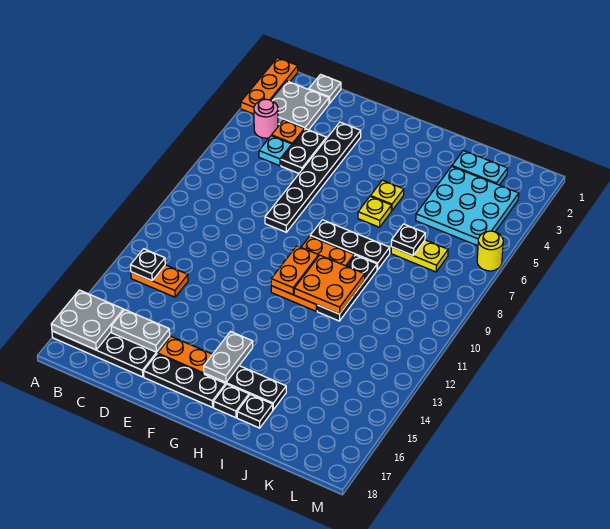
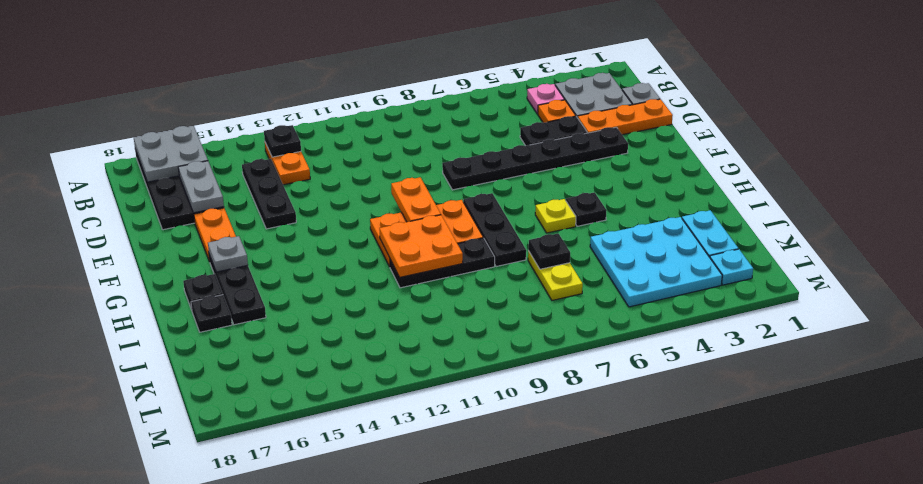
orange plate A1:A3 level 1 -> orange plate D1:D3 level 1
pink round brick B4 level 1 -> pink plate B4 level 1
cyan plate C5 level 1 -> cyan plate L2 level 1
black plate E17:G17 level 1 -> black plate C14:E14 level 1
orange plate G10:G11 level 2 -> orange plate F10:G10 level 2
grey plate G15:G16 level 2 -> grey plate G16 level 2
yellow plate H5 level 1 -> black plate H5 level 1
yellow round brick M6 level 1 -> none

